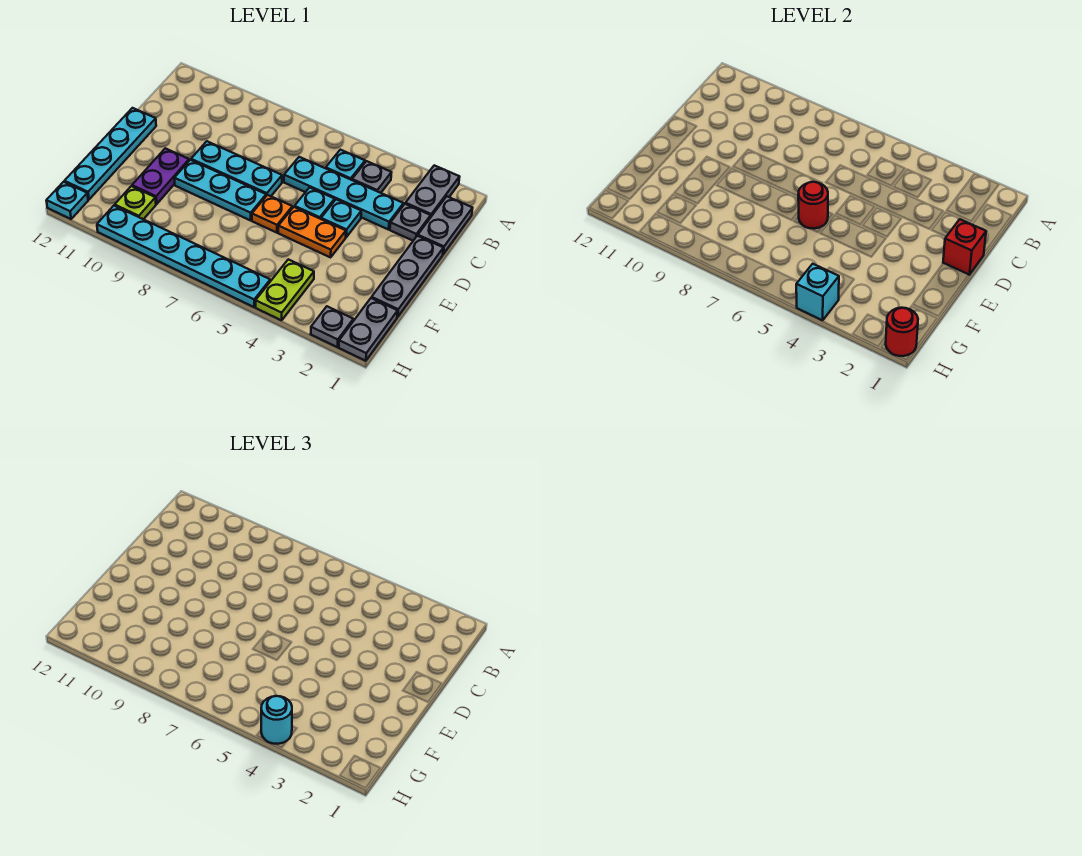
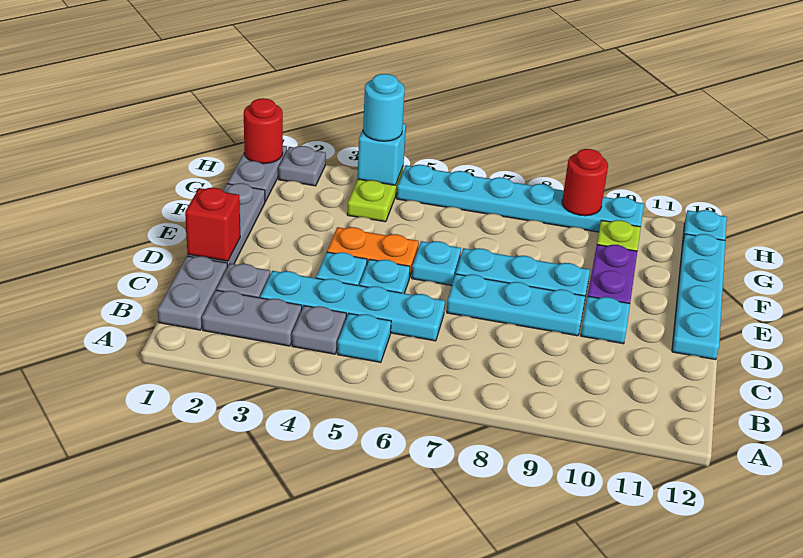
grey plate A2:B2 level 1 -> grey plate B2:B3 level 1
none -> cyan plate D10 level 1
orange plate E6 level 1 -> cyan plate E6 level 1
red round brick E6 level 2 -> red round brick H9 level 2

